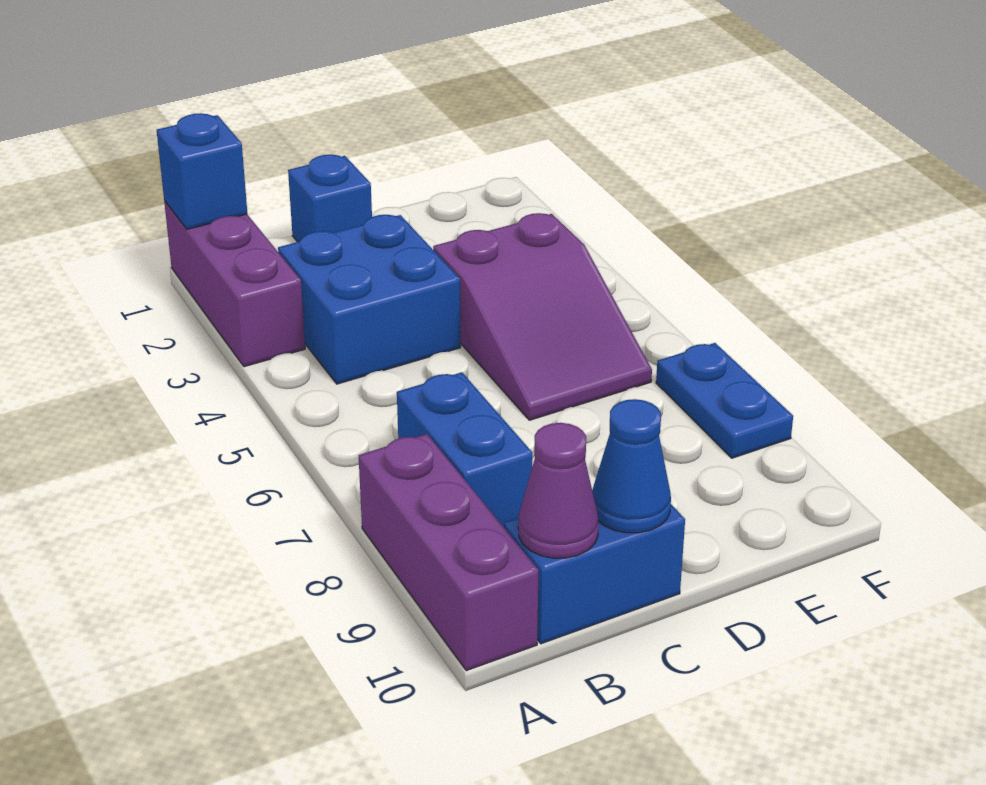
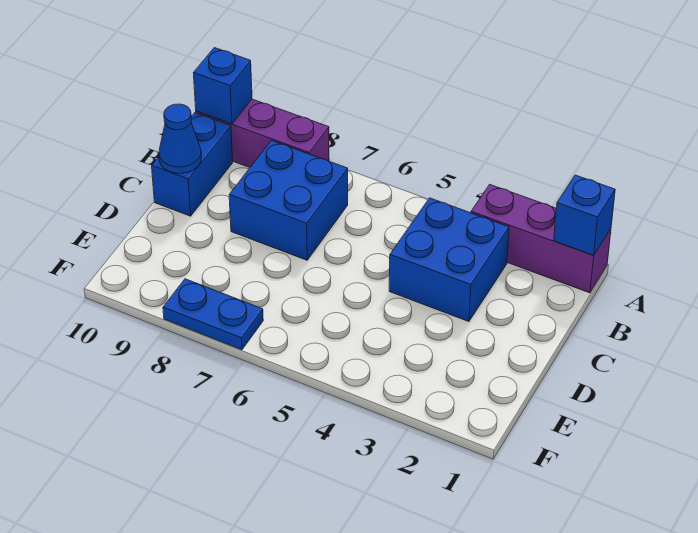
blue brick B7:B8 level 1 -> blue brick B7:C8 level 1
purple cone B10 level 2 -> none
blue brick C1 level 1 -> blue brick A10 level 2
purple slope D4:E6 level 1 top 4 -> none

